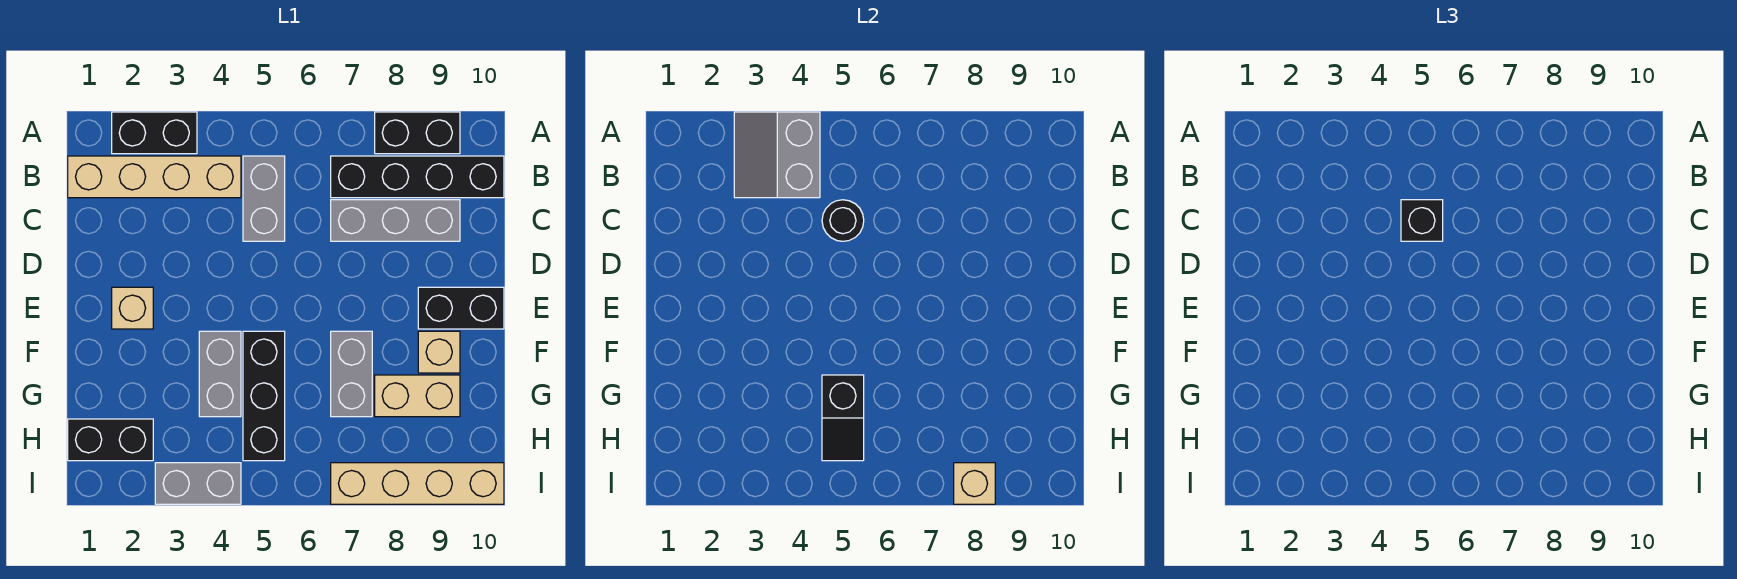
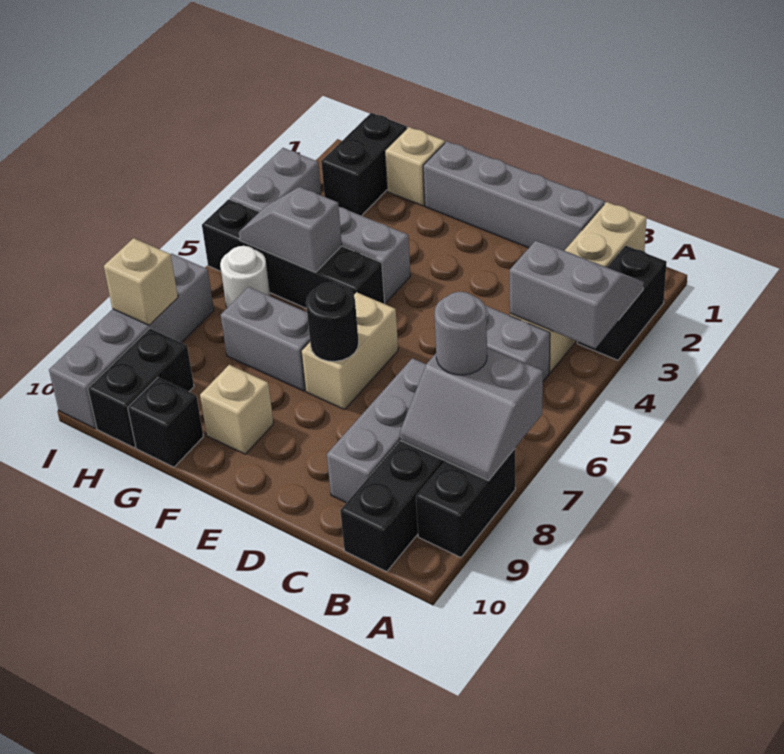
none -> grey slope A7:B8 level 2 top 7
none -> grey round brick B7 level 3
none -> grey brick C1:F1 level 1
black round brick C5 level 2 -> black round brick E7 level 2
black brick C5 level 3 -> black brick G10 level 1
tan brick E2 level 1 -> tan brick G1 level 1
black brick E9:E10 level 1 -> black brick H9:H10 level 1
black brick F5:H5 level 1 -> black brick F5:I5 level 1
black slope G5:H5 level 2 top G -> grey slope G5:H5 level 2 top G
tan brick G8:G9 level 1 -> tan brick E6:E7 level 1
none -> white round brick H6 level 1
tan brick I7:I10 level 1 -> grey brick I7:I10 level 1

